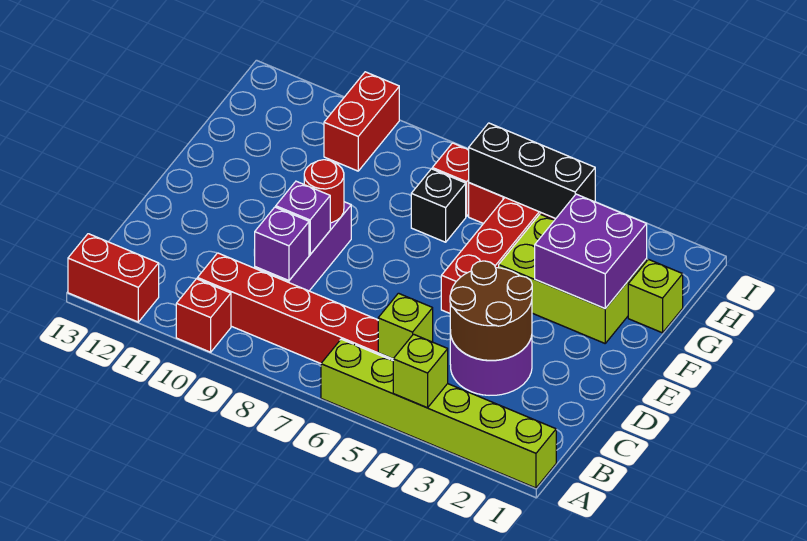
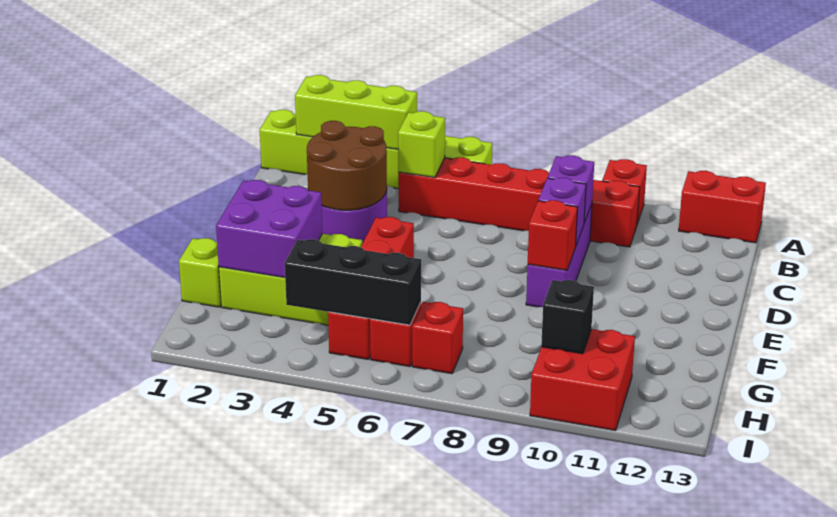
lime brick A4 level 2 -> lime brick A2:A4 level 2
red round brick E9 level 2 -> red brick E9 level 2
black brick G7 level 1 -> black brick H10 level 2
red brick H10:I10 level 1 -> red brick H10:I11 level 1

